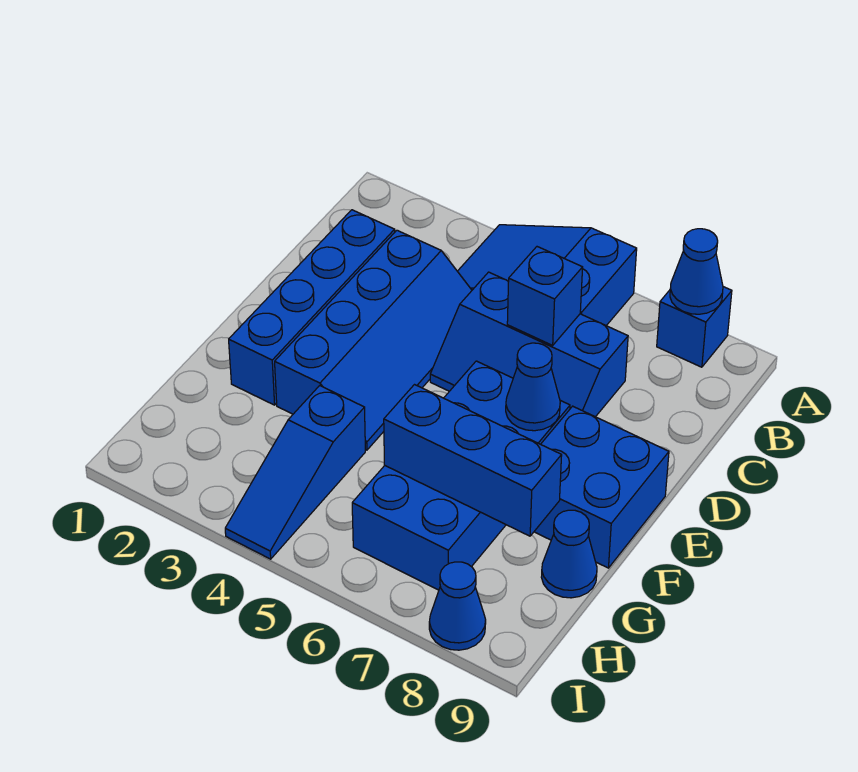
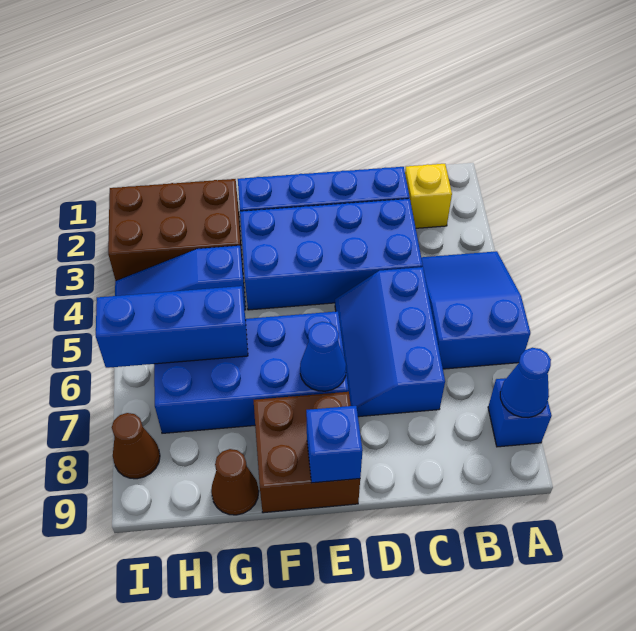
none -> yellow brick B2 level 1
blue slope C3:F4 level 1 top 3 -> blue brick C3:F4 level 1
blue brick C6 level 2 -> blue brick E9 level 2
blue brick E8:F9 level 1 -> brown brick E8:F9 level 1
none -> brown brick G2:I3 level 1
blue brick G6:G8 level 2 -> blue brick G6:I6 level 2
blue cone G9 level 1 -> brown cone G9 level 1
blue cone I8 level 1 -> brown cone I8 level 1

